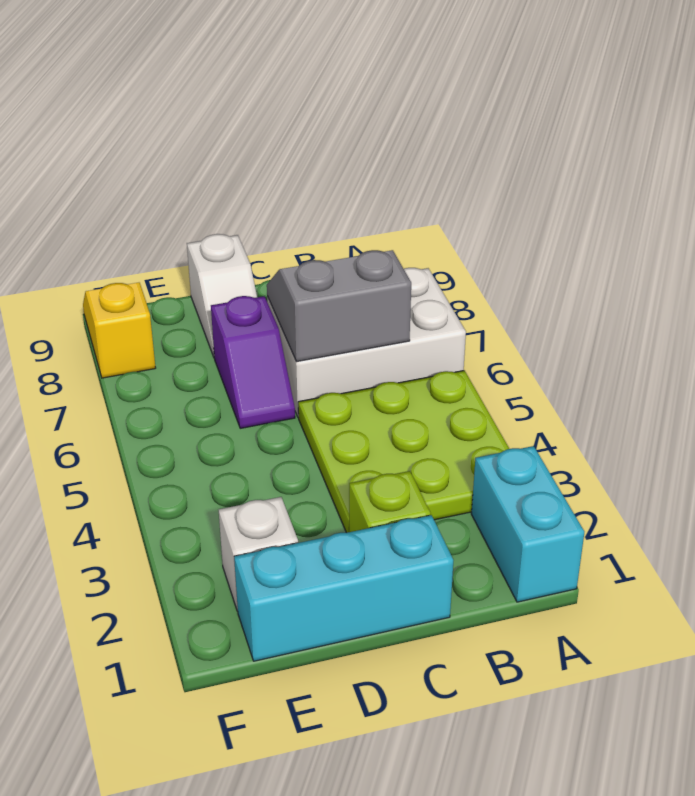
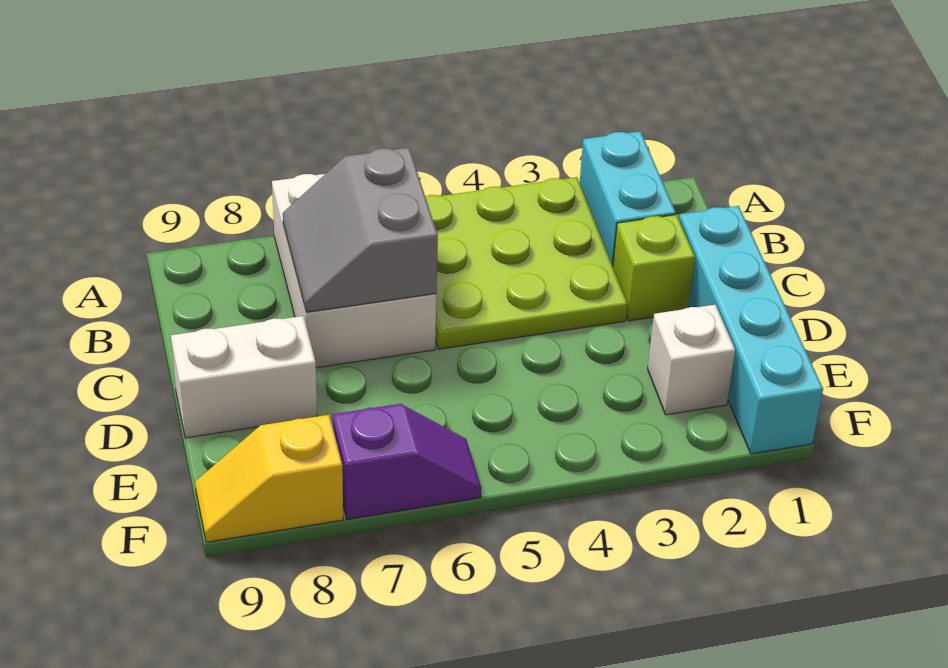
cyan brick A1:A2 level 1 -> cyan brick A2:B2 level 1
cyan brick C1:E1 level 1 -> cyan brick C1:F1 level 1
purple slope D6:D7 level 1 top 7 -> purple slope F6:F7 level 1 top 7
white slope D8:D9 level 1 top 9 -> white brick D8:D9 level 1

